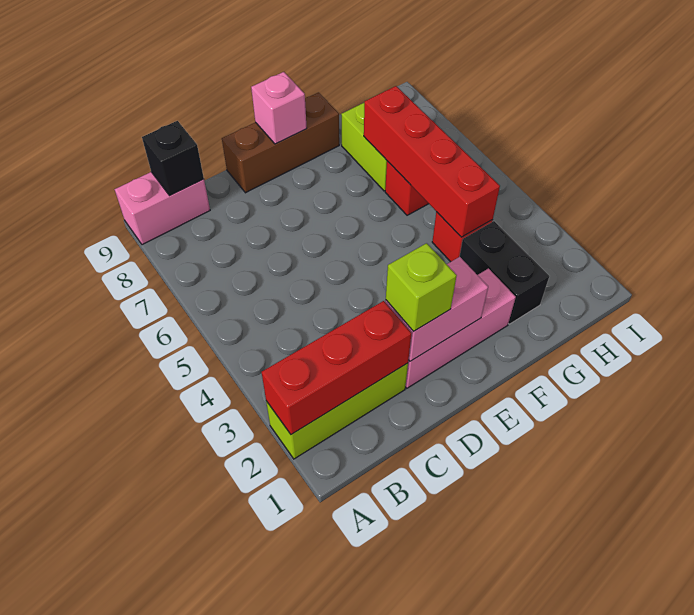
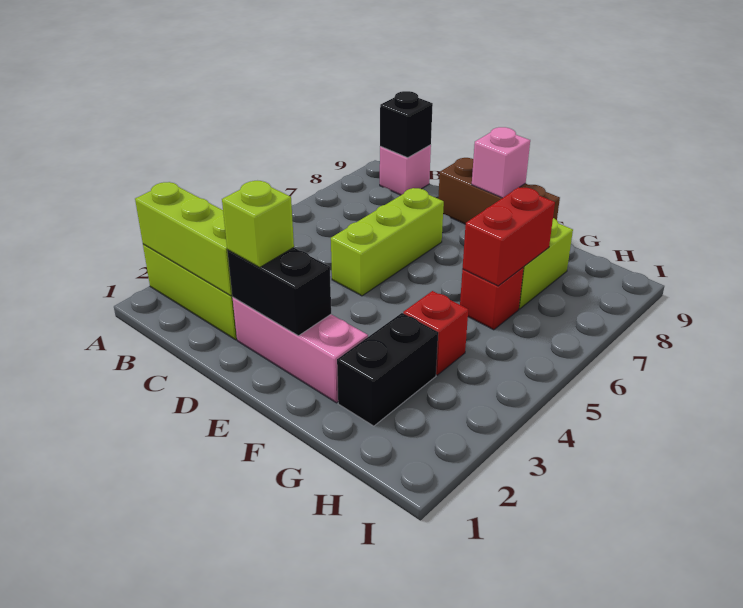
red brick A2:C2 level 2 -> lime brick A2:C2 level 2
pink brick A9:B9 level 1 -> pink brick B9 level 1
pink brick D2:E2 level 2 -> black brick D2:E2 level 2
none -> lime brick D5:D7 level 1
red brick G4:G7 level 2 -> red brick G6:G7 level 2

